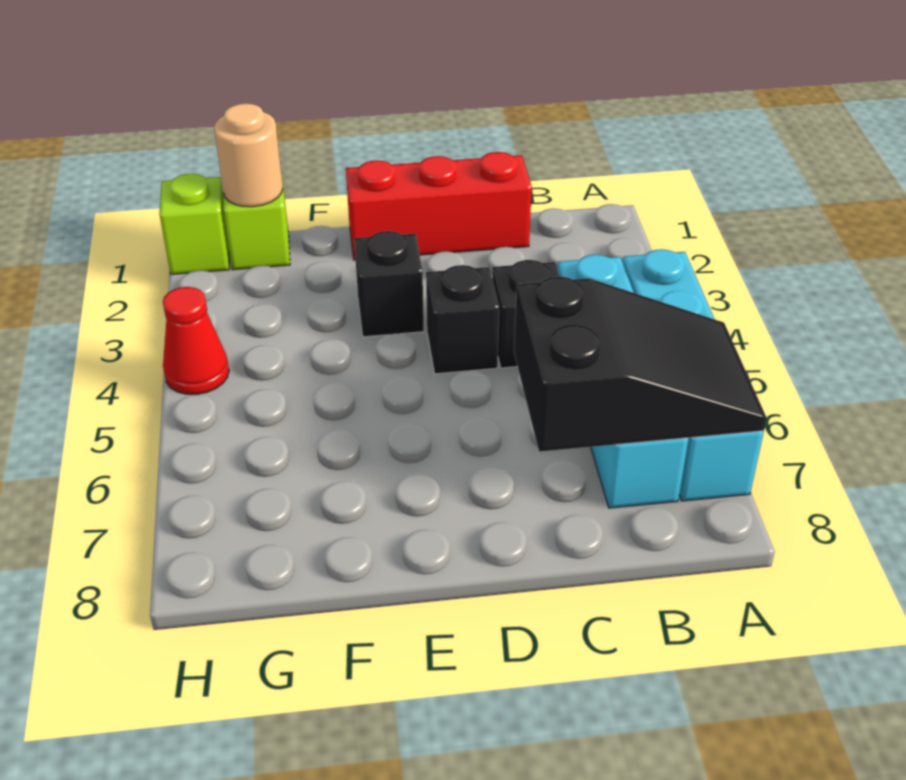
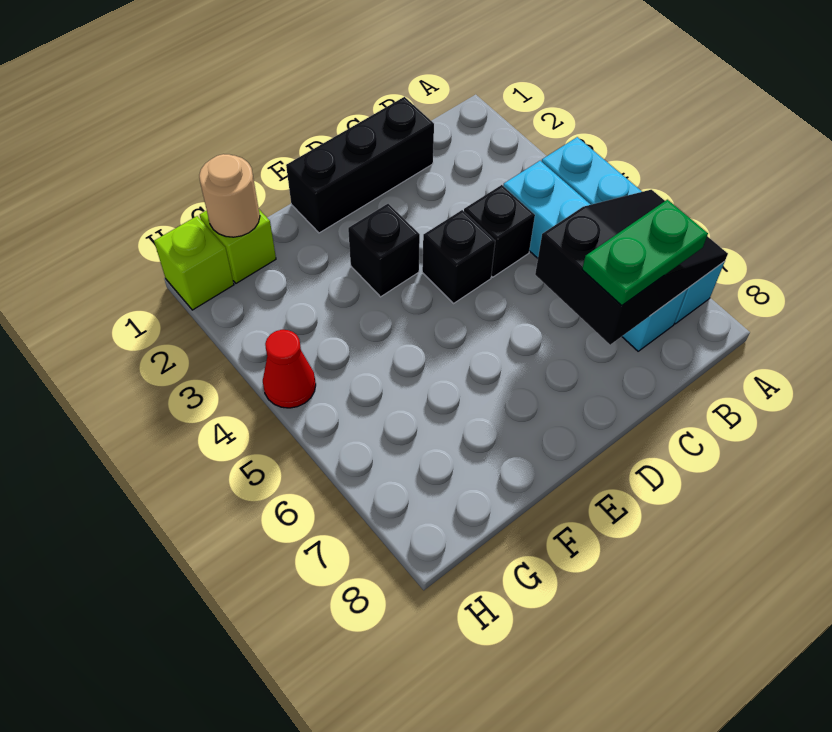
none -> green plate B7:C7 level 3
red brick C1:E1 level 1 -> black brick C1:E1 level 1

